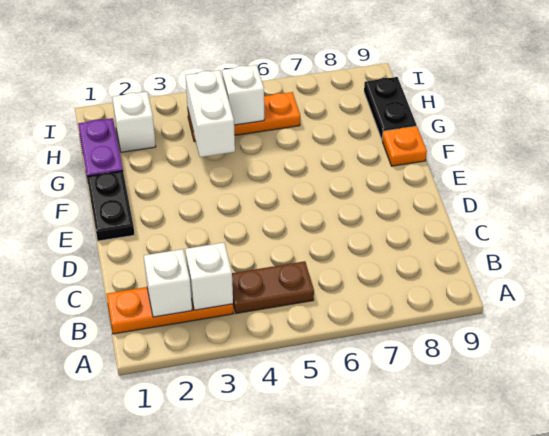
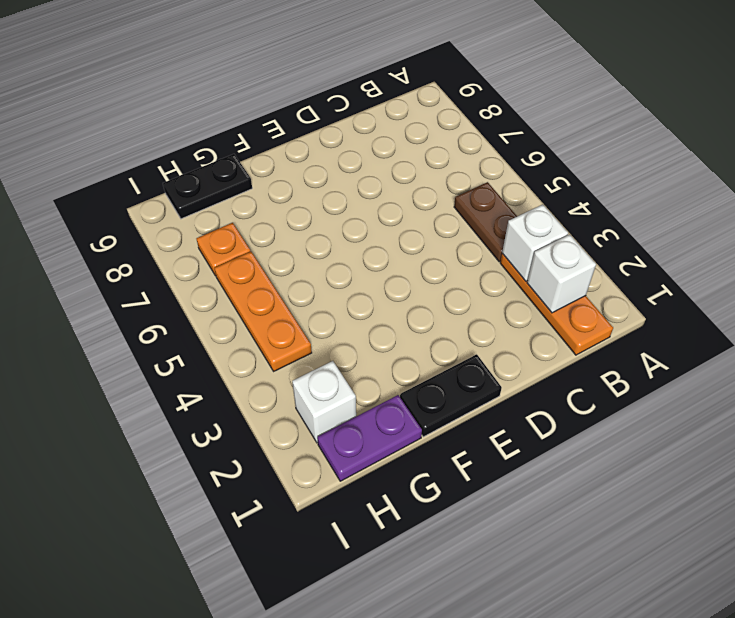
orange plate F9 level 1 -> orange plate H7 level 1
white brick G4:H4 level 2 -> none
white brick H5 level 2 -> none

